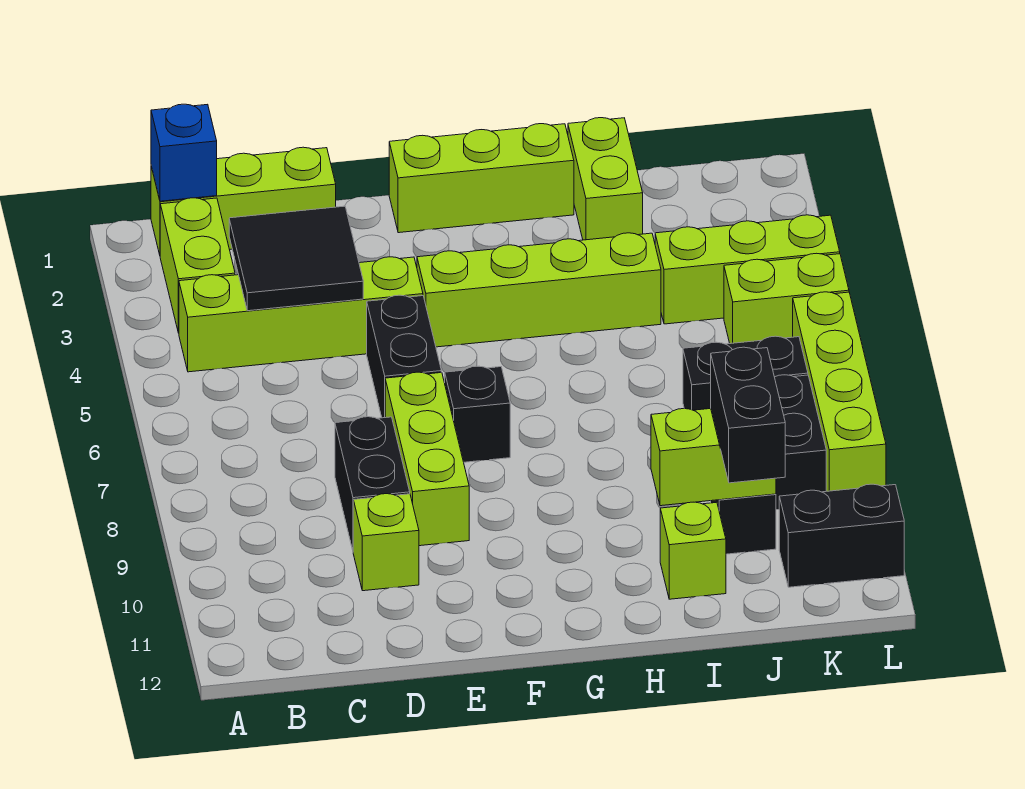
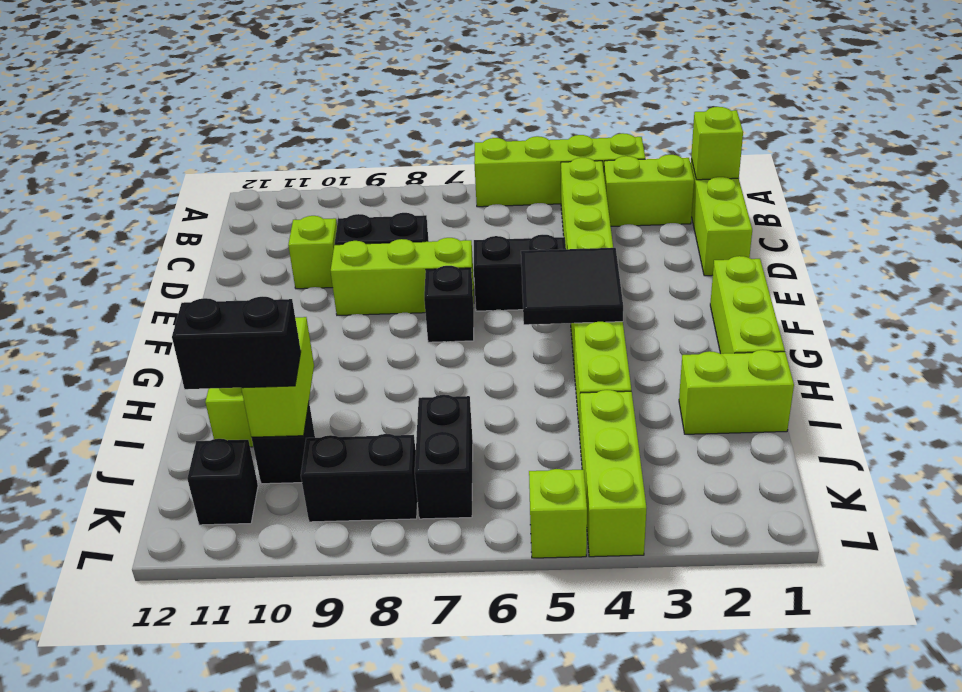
blue brick B1 level 2 -> lime brick B1 level 2
black tile C3:D4 level 2 -> black tile F4:G5 level 2
lime brick K5:L5 level 1 -> lime brick L5 level 1
black brick K11:L11 level 1 -> black brick K11 level 1
lime brick L6:L9 level 1 -> lime brick A3:A6 level 1

